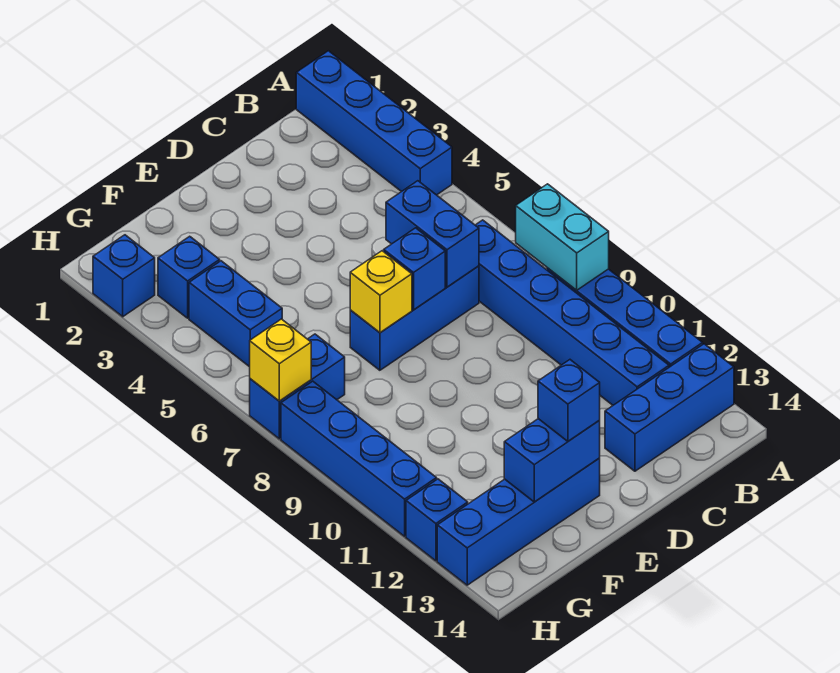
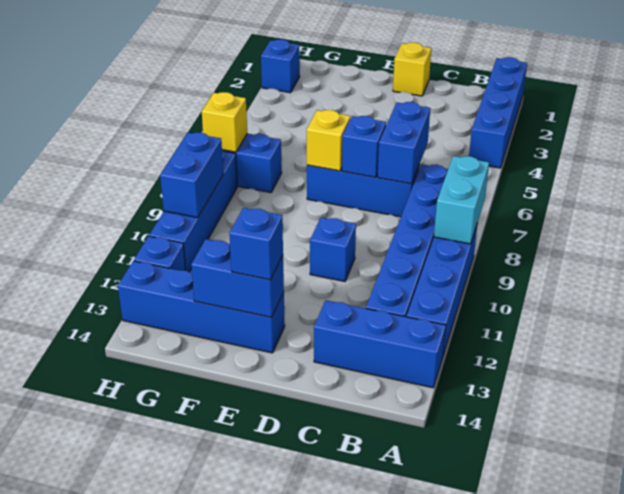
none -> yellow brick D1 level 1
blue brick G3 level 1 -> blue brick D10 level 1
blue brick G4:G5 level 1 -> blue brick H9:H10 level 2

